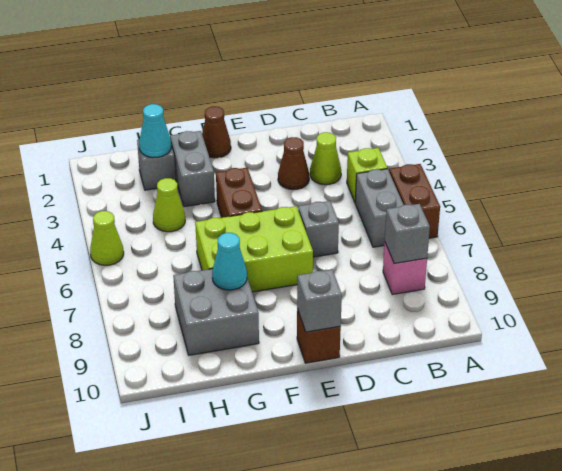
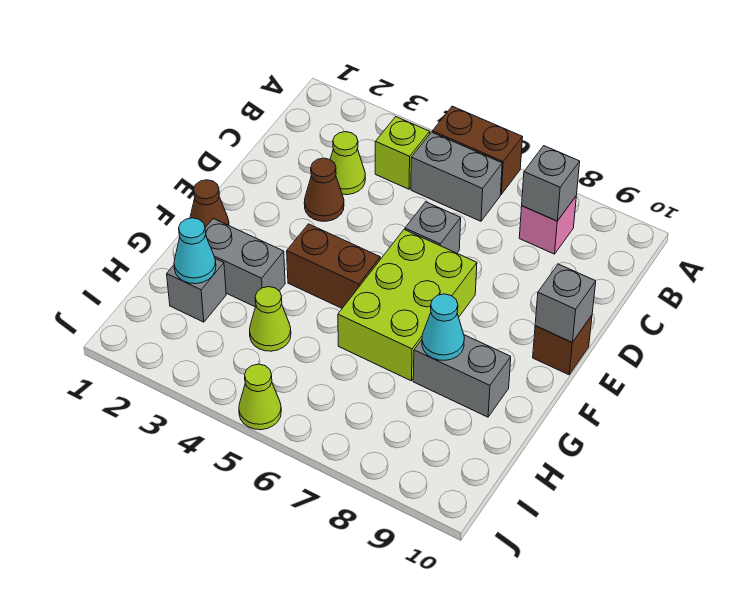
grey brick G8:H9 level 1 -> grey brick G8:G9 level 1

